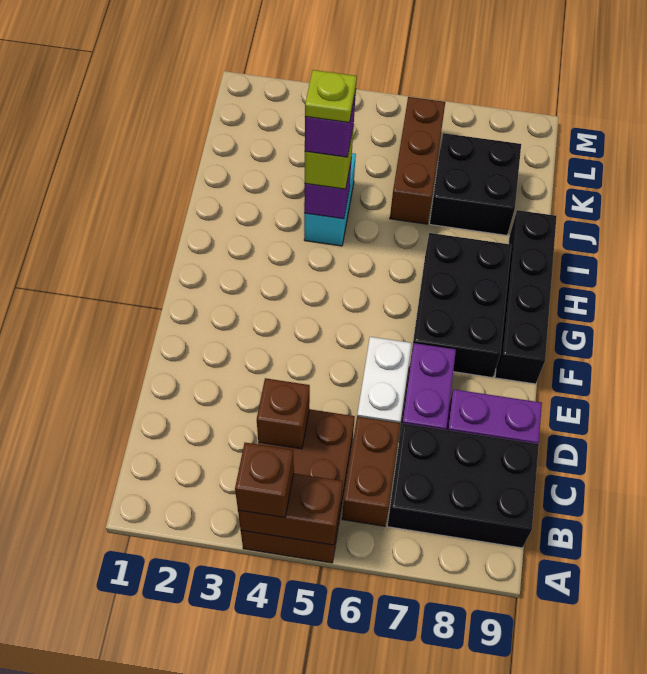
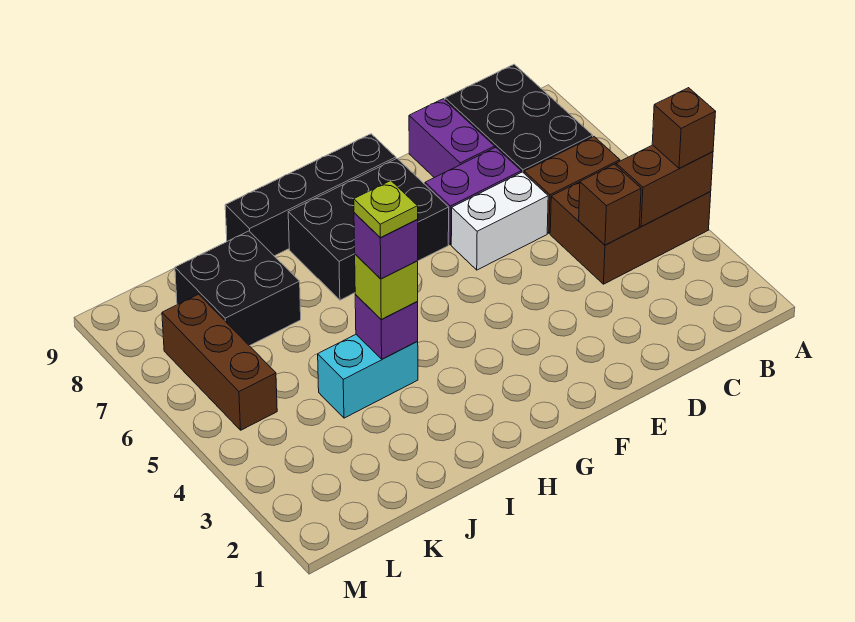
brown brick A4:A5 level 2 -> brown brick A4:B4 level 2
brown brick J6:L6 level 1 -> brown brick L5:L7 level 1

